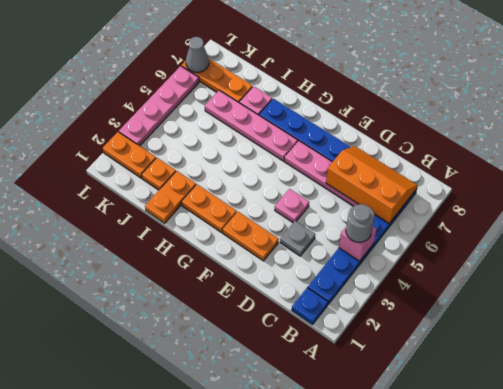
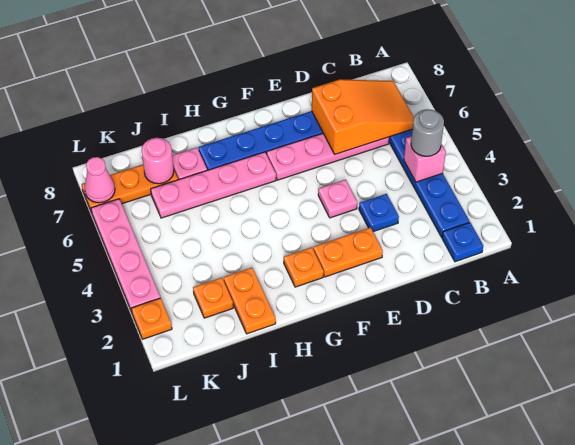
orange slope B6:D7 level 2 top 6 -> orange slope B6:D7 level 2 top D
grey plate D3 level 1 -> blue plate D3 level 1
orange plate G2:H2 level 1 -> orange plate G2 level 1
none -> pink round brick J7 level 2
orange plate K2:L2 level 1 -> orange plate L2 level 1
grey cone L7 level 2 -> pink cone L7 level 2

